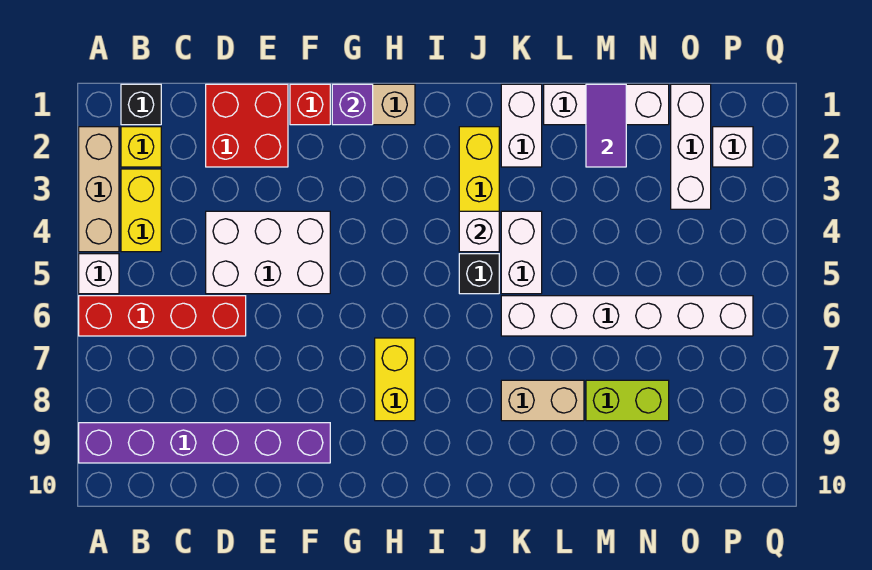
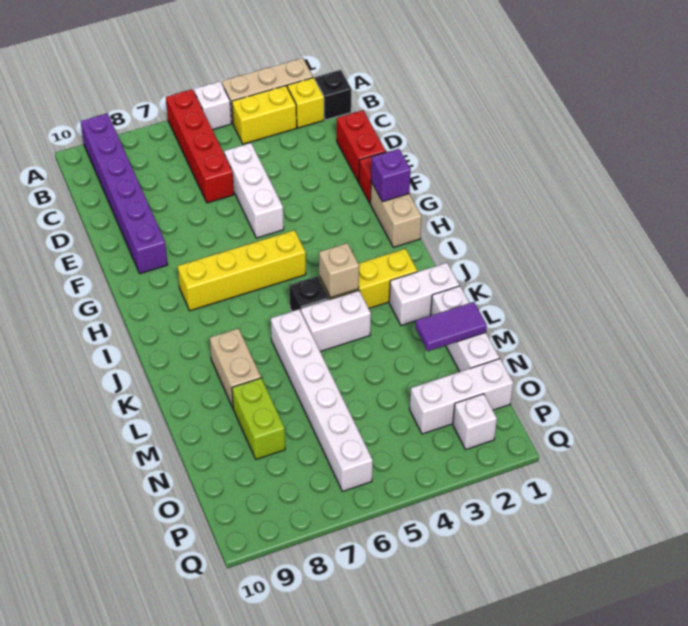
red brick D1:E2 level 1 -> red brick D1:E1 level 1
white brick D4:F5 level 1 -> white brick D5:F5 level 1
yellow brick H7:H8 level 1 -> yellow brick H5:H8 level 1
white brick J4 level 2 -> tan brick J4 level 2

